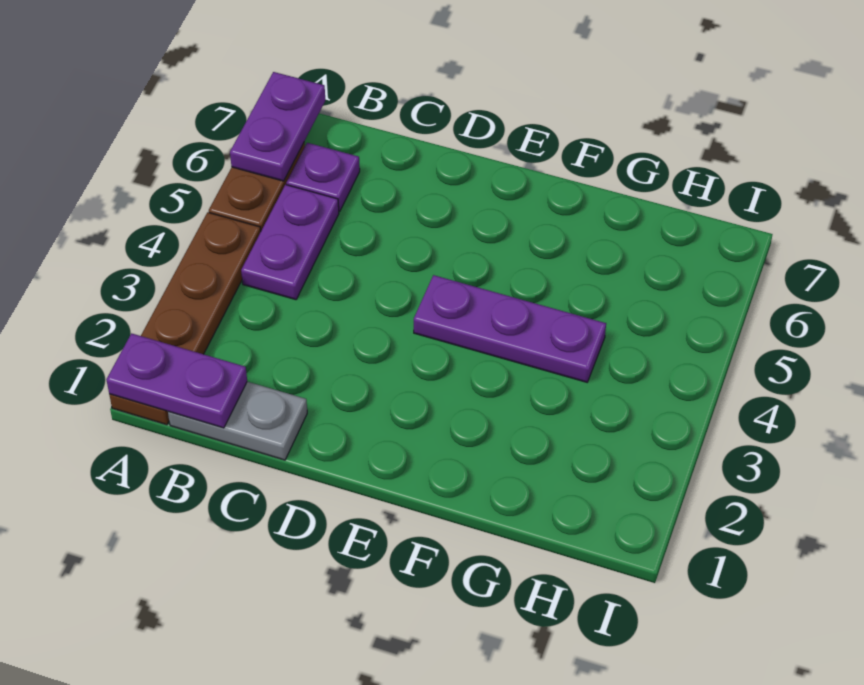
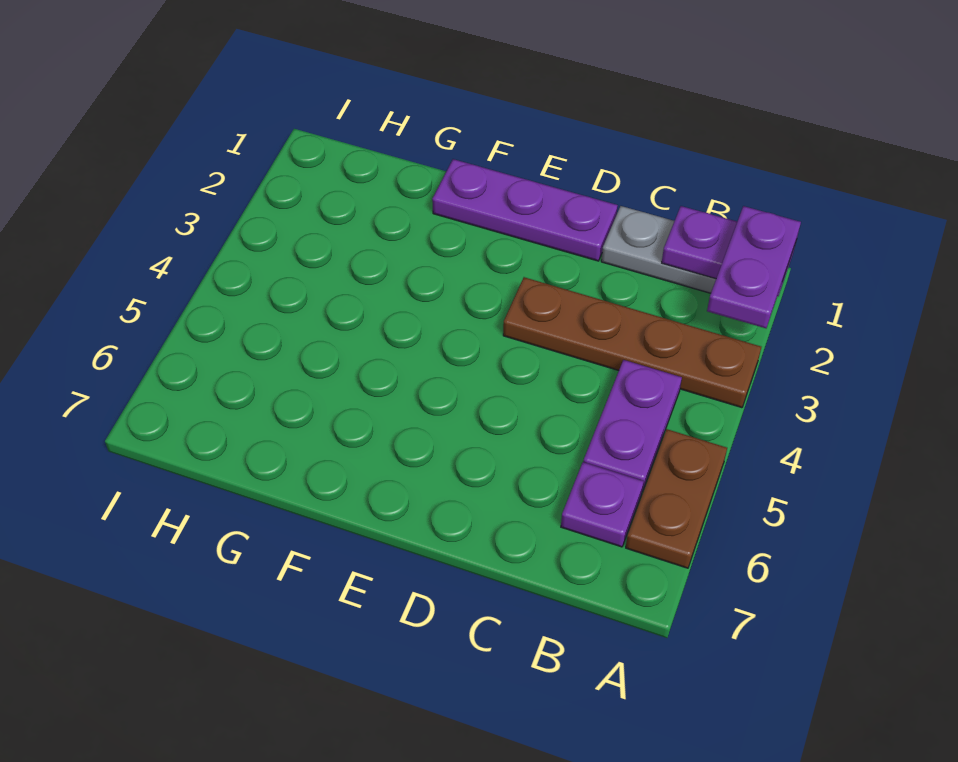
brown plate A1:A4 level 1 -> brown plate A3:D3 level 1
purple plate A6:A7 level 2 -> purple plate A1:A2 level 3
purple plate E4:G4 level 1 -> purple plate D1:F1 level 1

